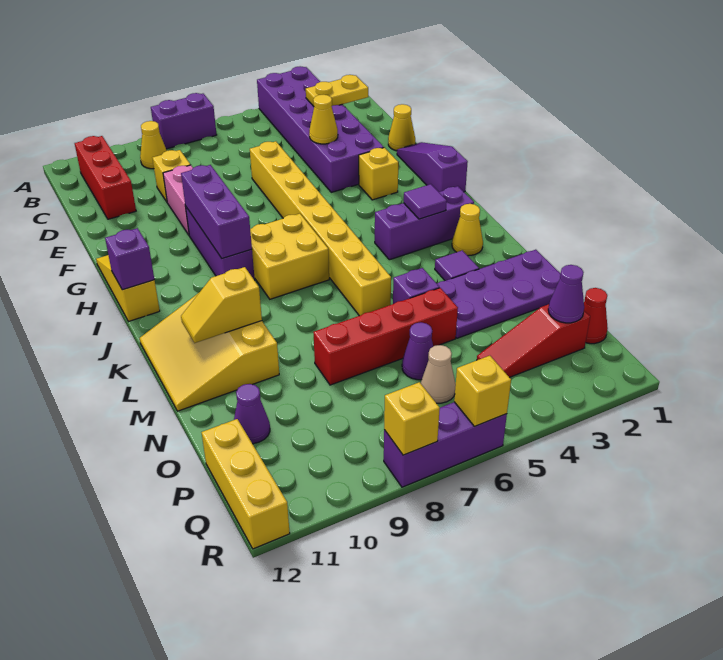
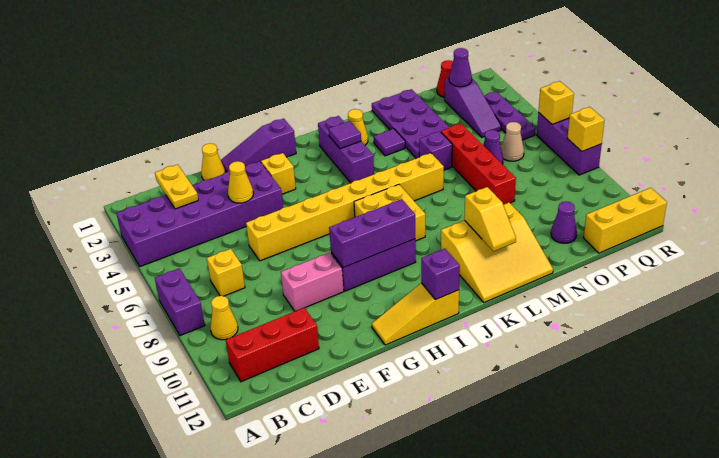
yellow brick D9 level 1 -> yellow brick C7 level 1
red slope P2:P4 level 1 top 2 -> purple slope P2:P4 level 1 top 2
none -> purple plate Q3:Q5 level 1

